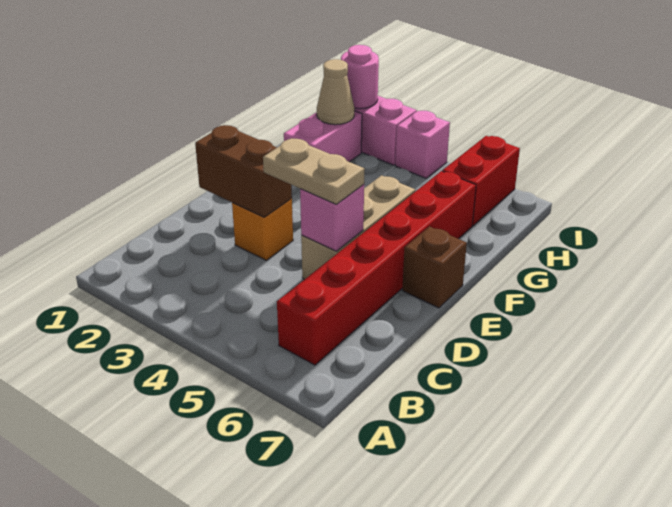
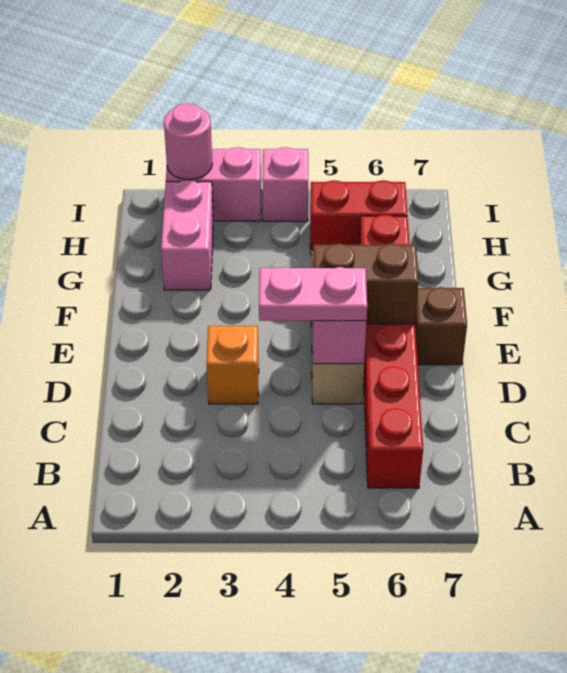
brown brick D2:D3 level 2 -> brown brick E5:E6 level 2
tan plate D4:D5 level 3 -> pink plate D4:D5 level 3
tan cone H2 level 2 -> none
red brick H6:I6 level 1 -> red brick H5:H6 level 1

